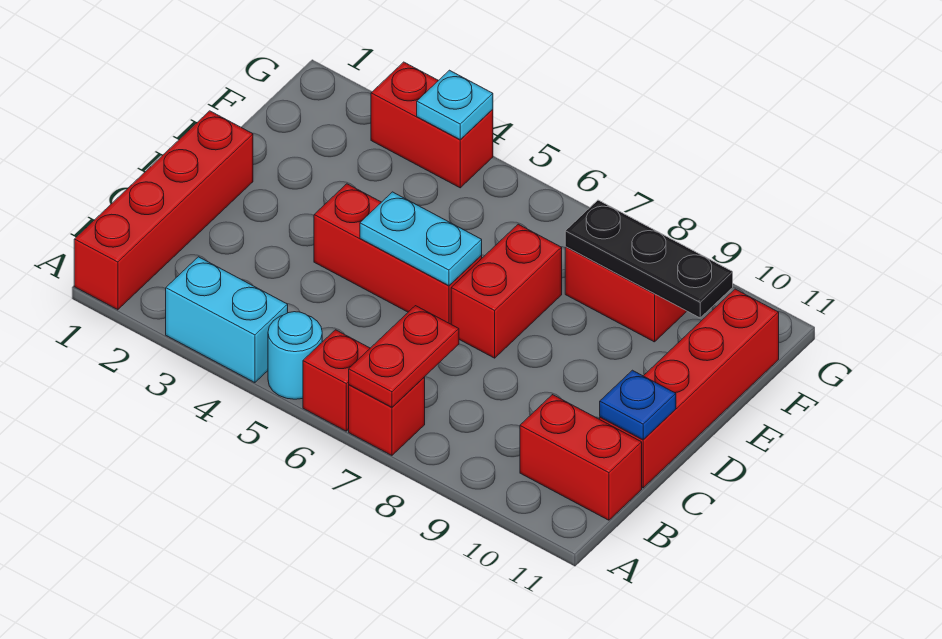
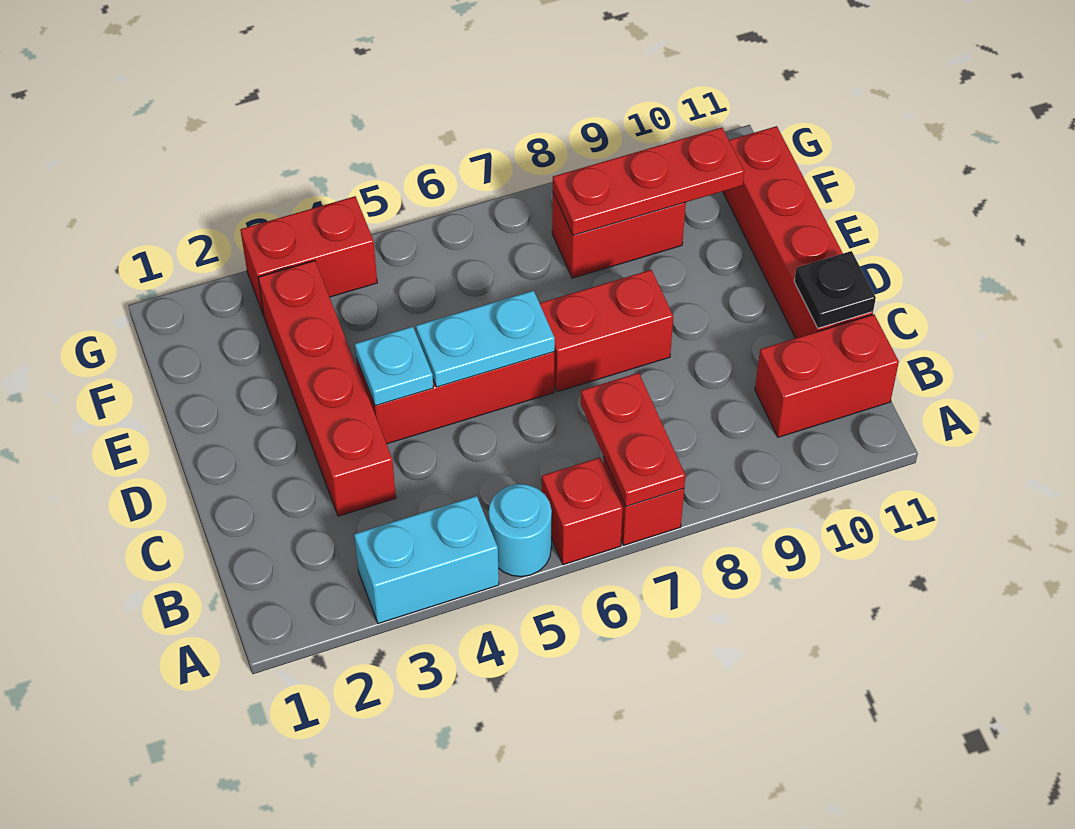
red brick A1:D1 level 1 -> red brick C3:F3 level 1
blue plate C11 level 2 -> black plate C11 level 2
red brick D7:E7 level 1 -> red brick D7:D8 level 1
black plate F8:F10 level 2 -> red plate F8:F10 level 2
cyan plate G4 level 2 -> cyan plate D4 level 2

